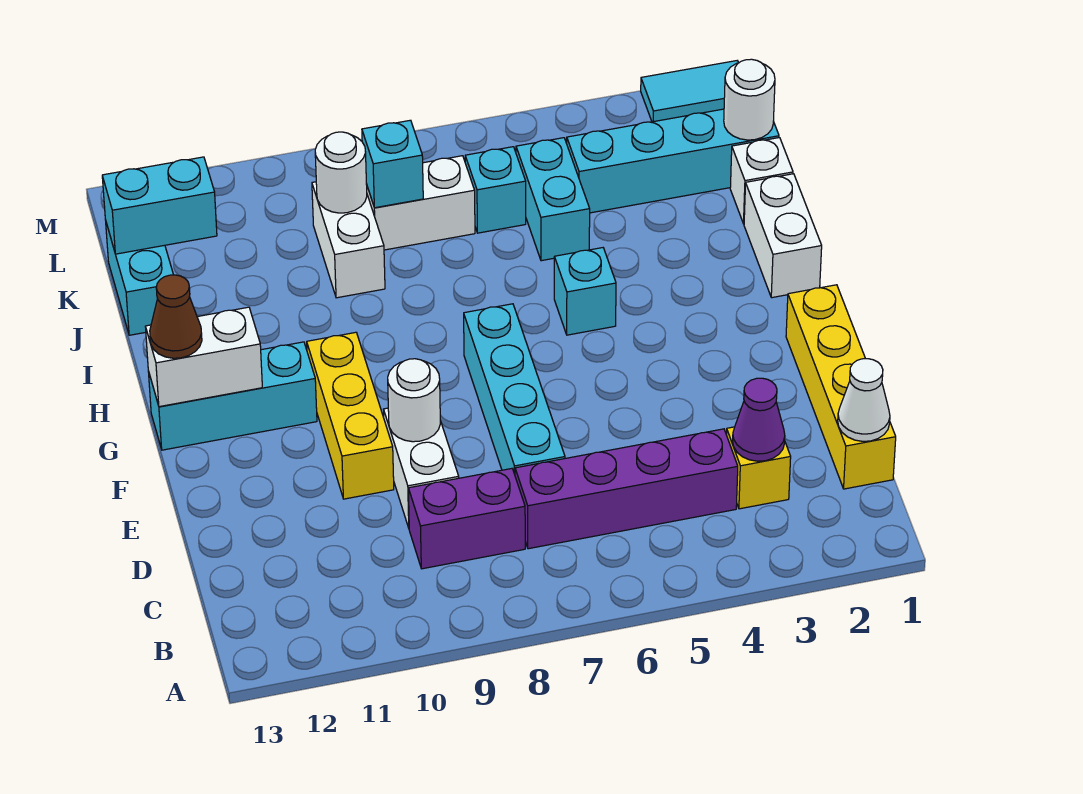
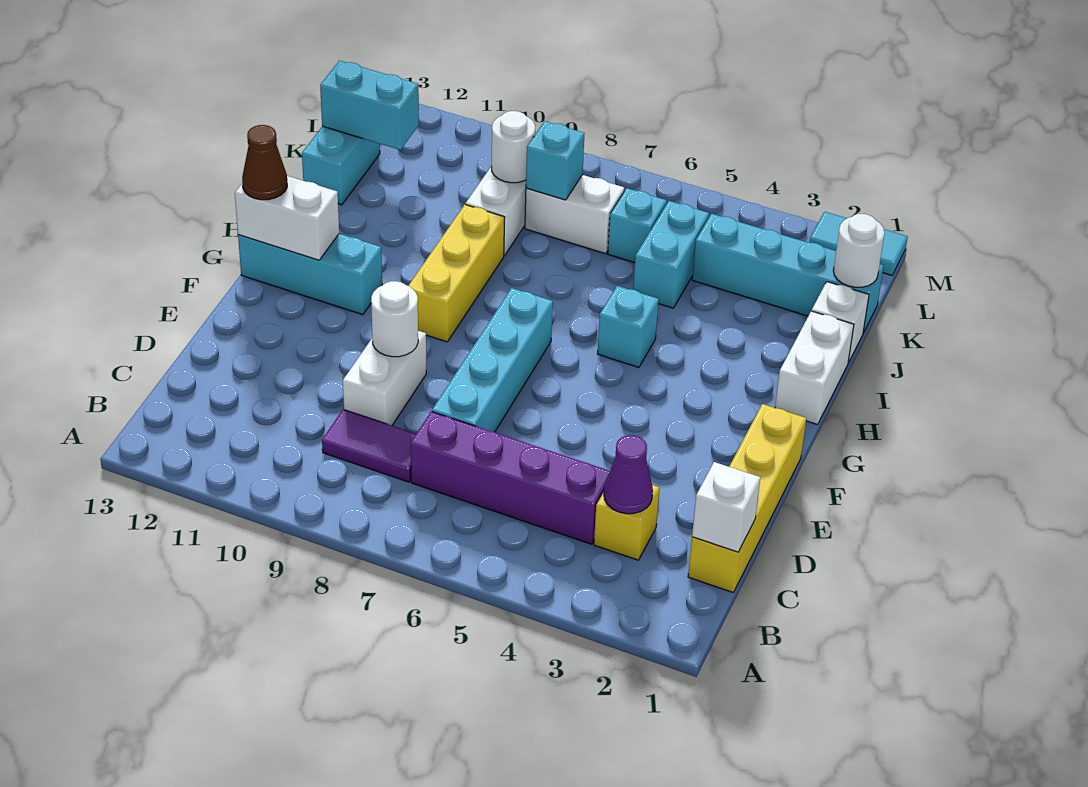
white cone C1 level 2 -> white brick C1 level 2
purple brick C8:C9 level 1 -> purple tile C8:C9 level 1
yellow brick E10:G10 level 1 -> yellow brick G9:I9 level 1

